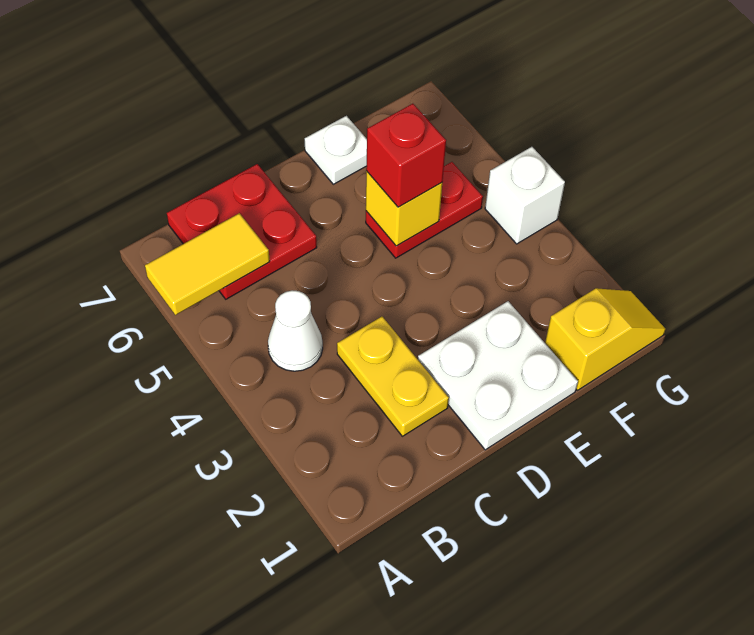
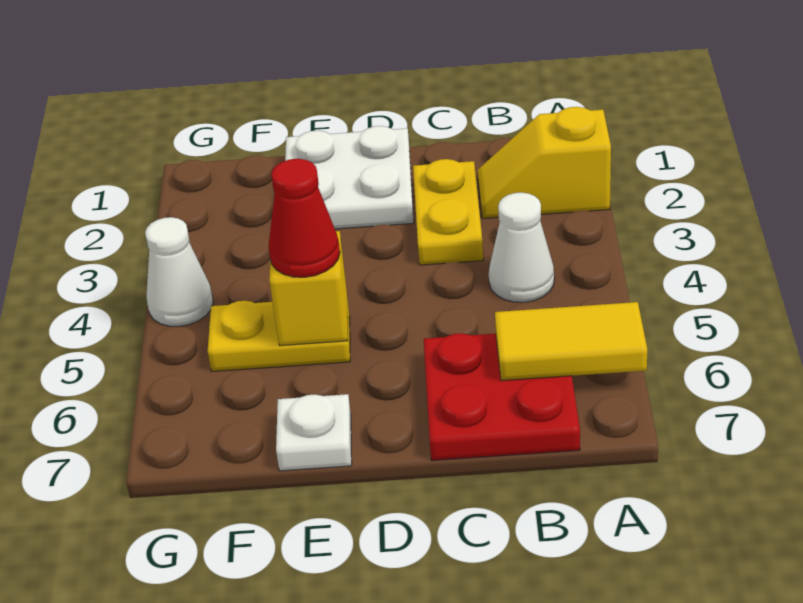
red plate E5:F5 level 1 -> yellow plate E5:F5 level 1
red brick E5 level 3 -> red cone E5 level 3
yellow slope F1:G1 level 1 top F -> yellow slope A2:B2 level 1 top A
white brick G4 level 1 -> white cone G4 level 1

